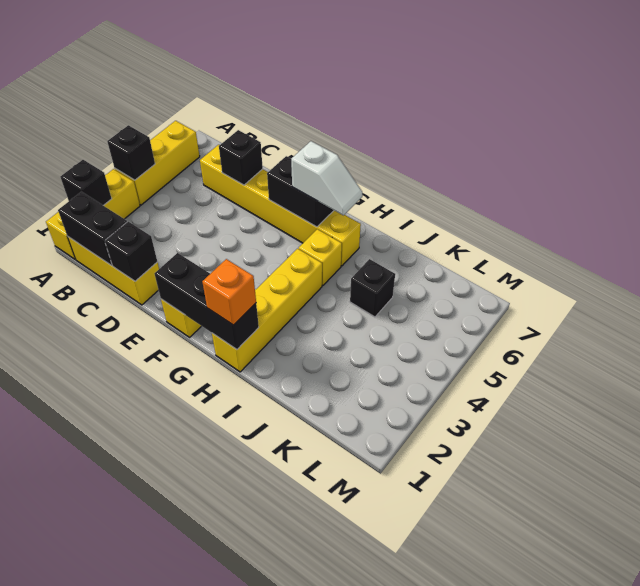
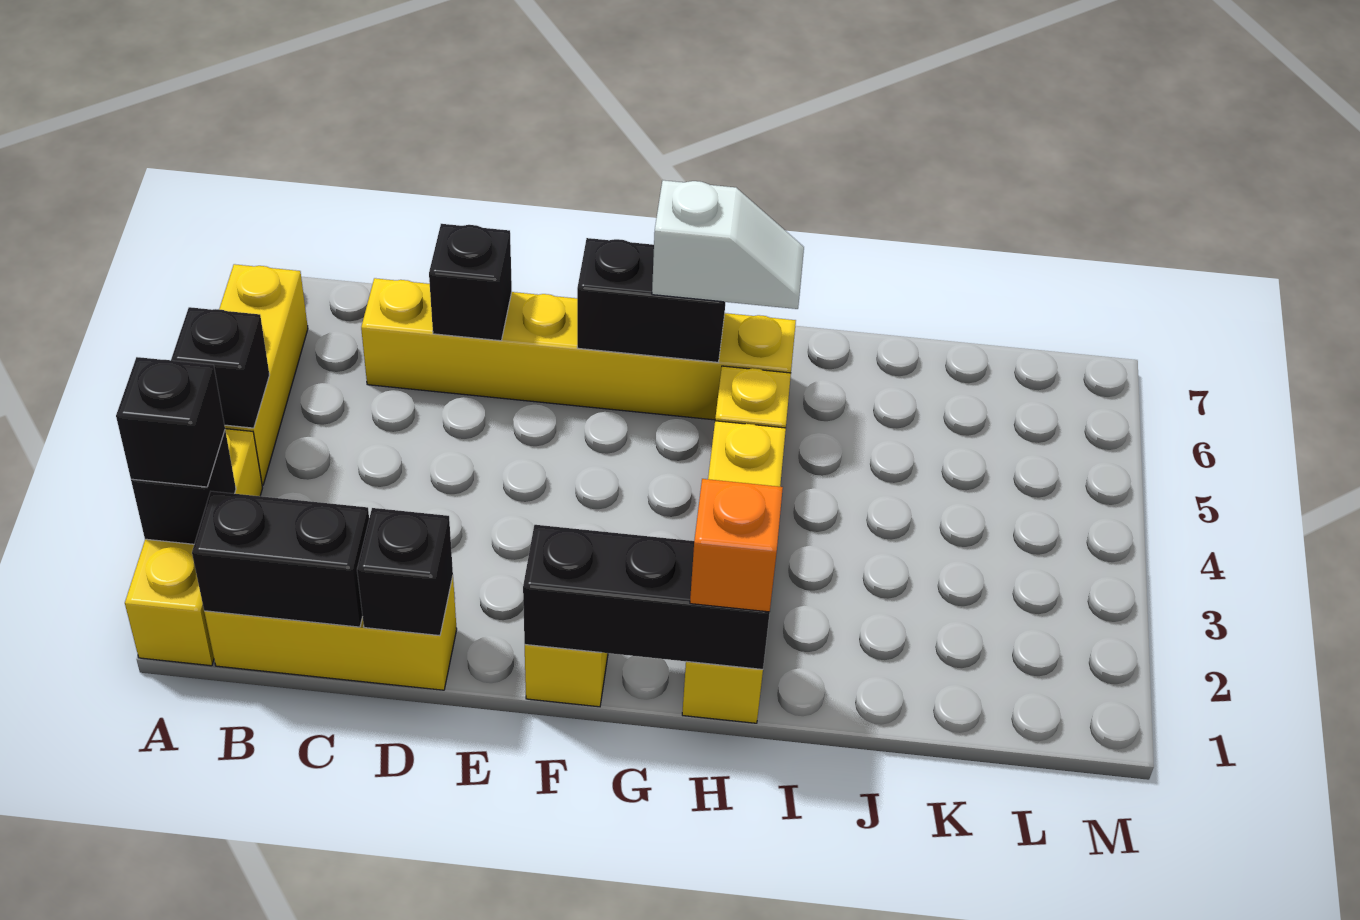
black brick J5 level 1 -> black brick A2 level 3

